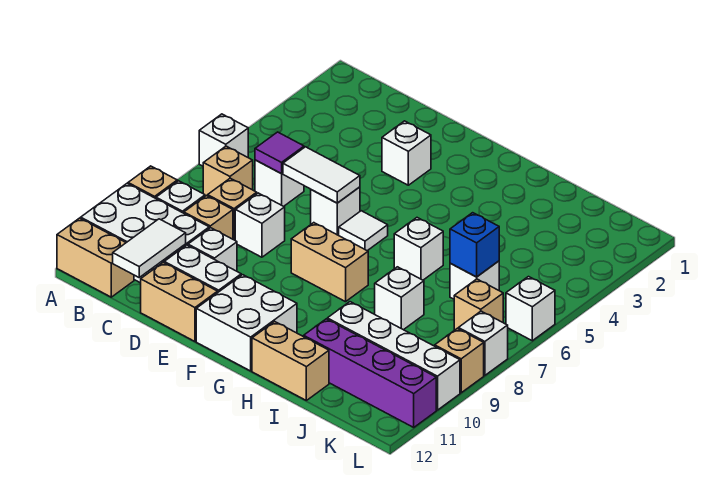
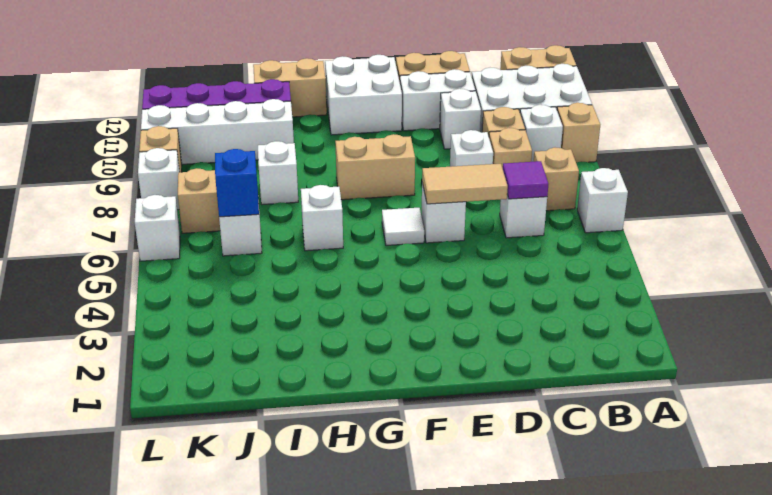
white tile C11:C12 level 2 -> none
white tile D6:E6 level 2 -> tan tile D6:E6 level 2
white brick E3 level 1 -> none

